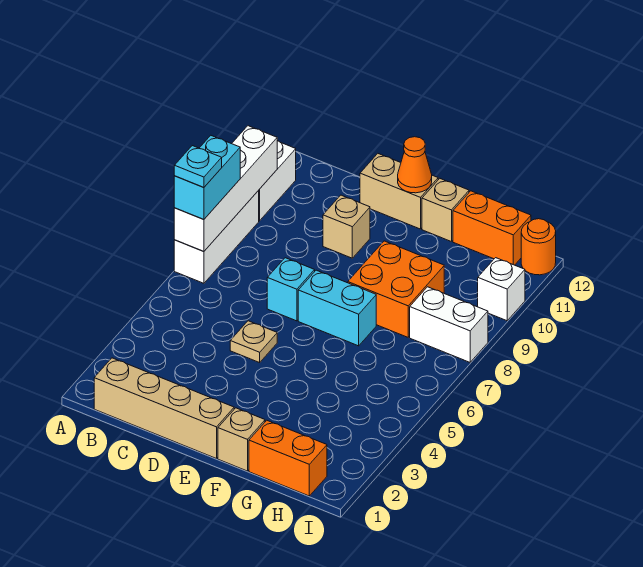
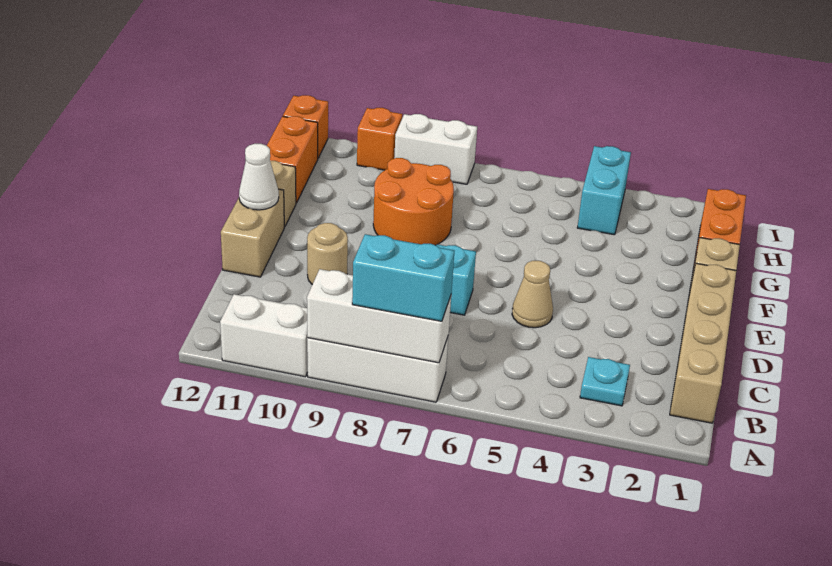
white brick A7:A10 level 2 -> white brick A7:A9 level 2
cyan plate A7 level 4 -> cyan plate B3 level 1
tan plate D5 level 1 -> tan cone D5 level 1
tan brick D10 level 1 -> tan round brick D10 level 1
cyan brick E7:F7 level 1 -> cyan brick H4:I4 level 1
orange cone E12 level 2 -> white cone E12 level 2
orange brick F8:G9 level 1 -> orange round brick F8:G9 level 1
white brick H8:I8 level 1 -> white brick I8:I9 level 1
white brick I10 level 1 -> orange brick I10 level 1
orange round brick I12 level 1 -> orange brick I12 level 1

